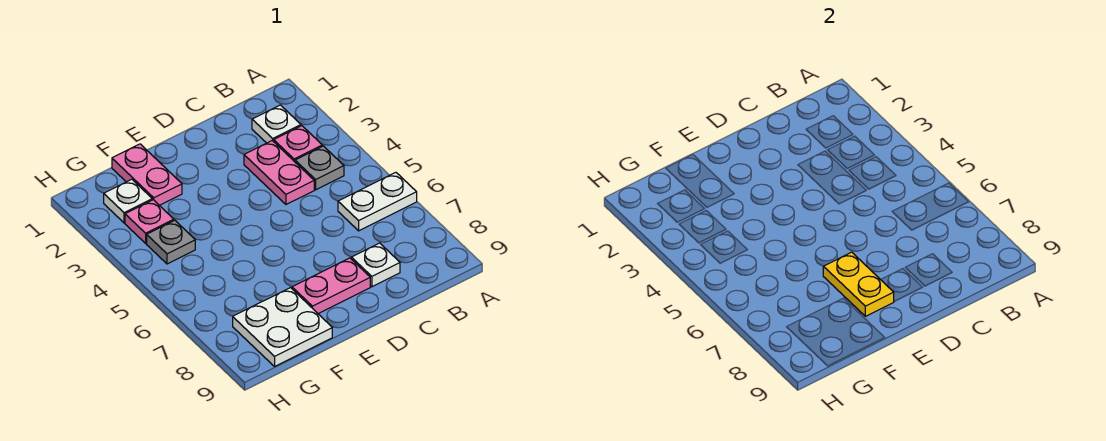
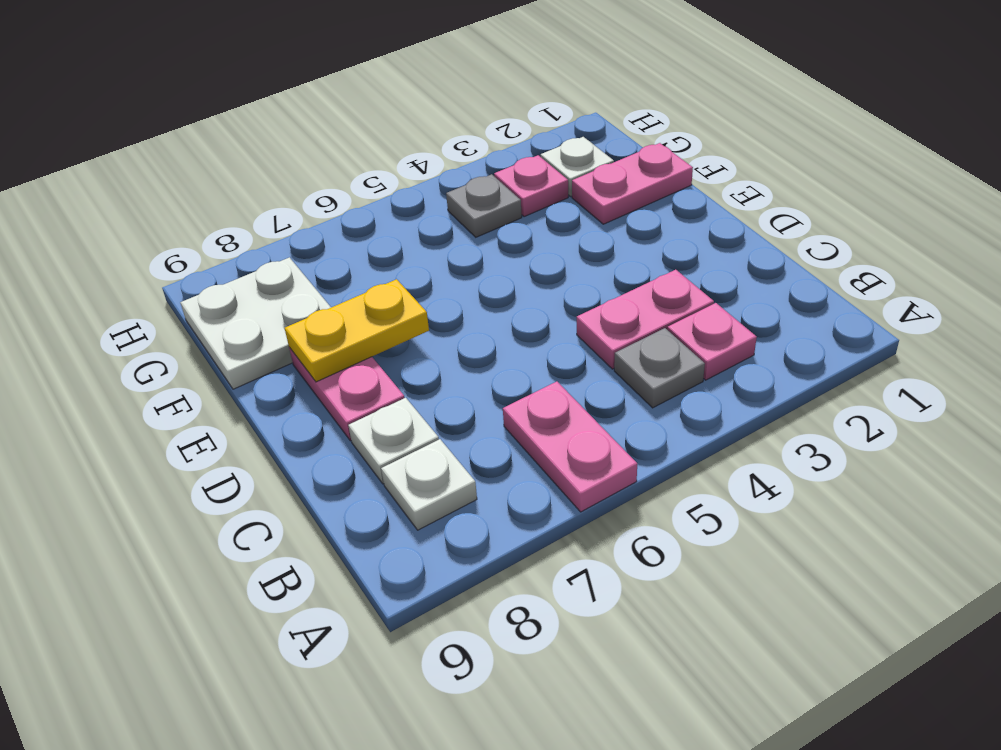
white plate A6:B6 level 1 -> pink plate A6:B6 level 1
white plate B2 level 1 -> white plate B8 level 1

